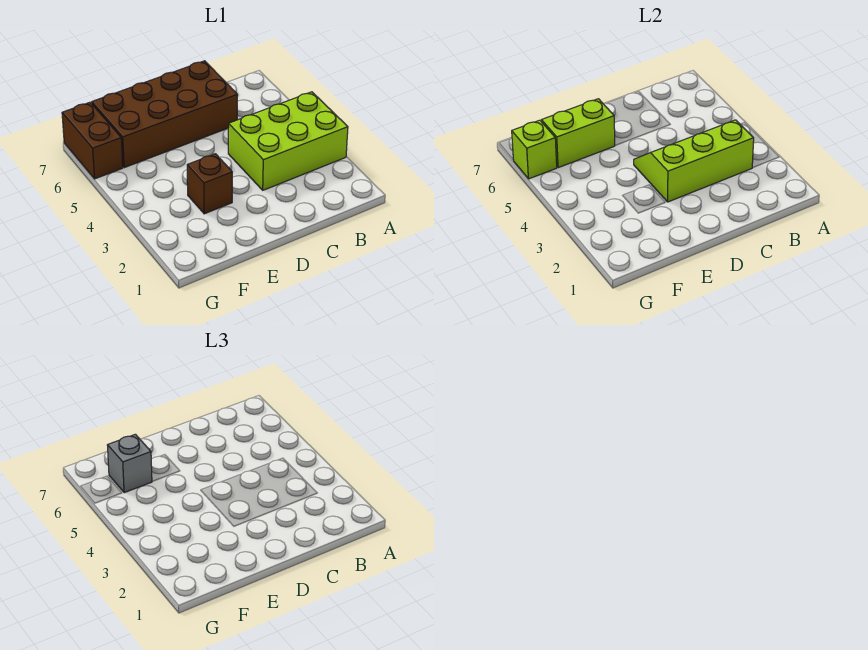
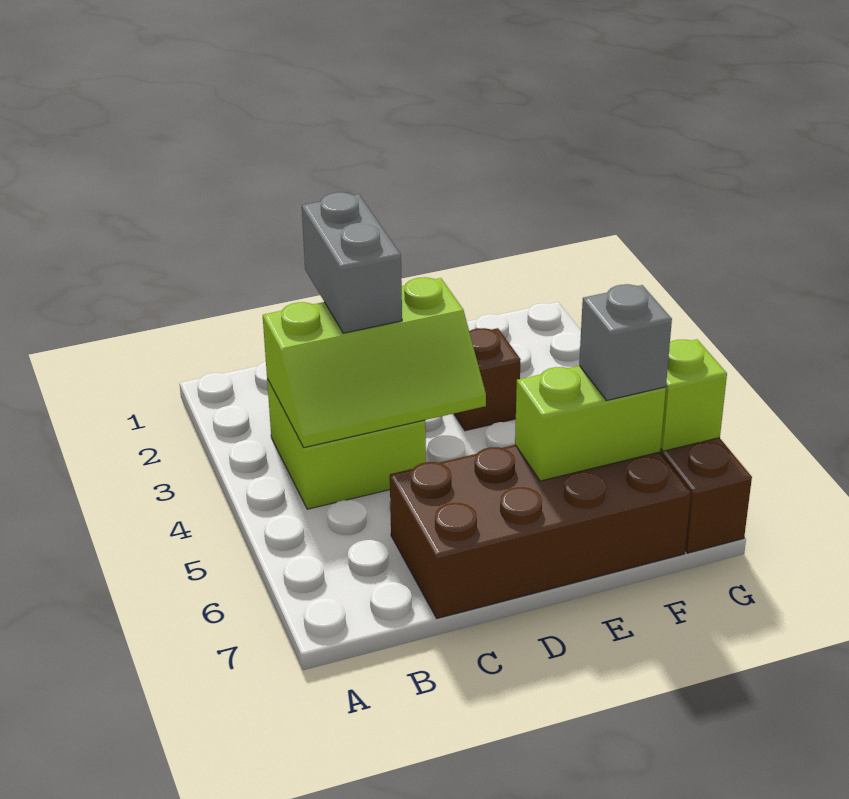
lime brick A3:C4 level 1 -> lime brick B3:C4 level 1
none -> grey brick C2:C3 level 3

